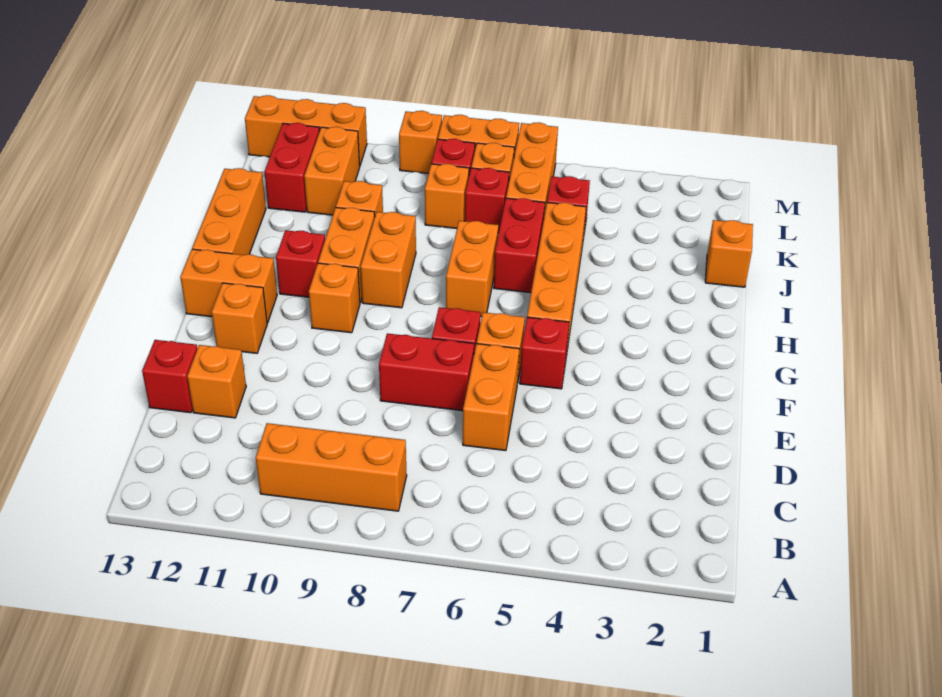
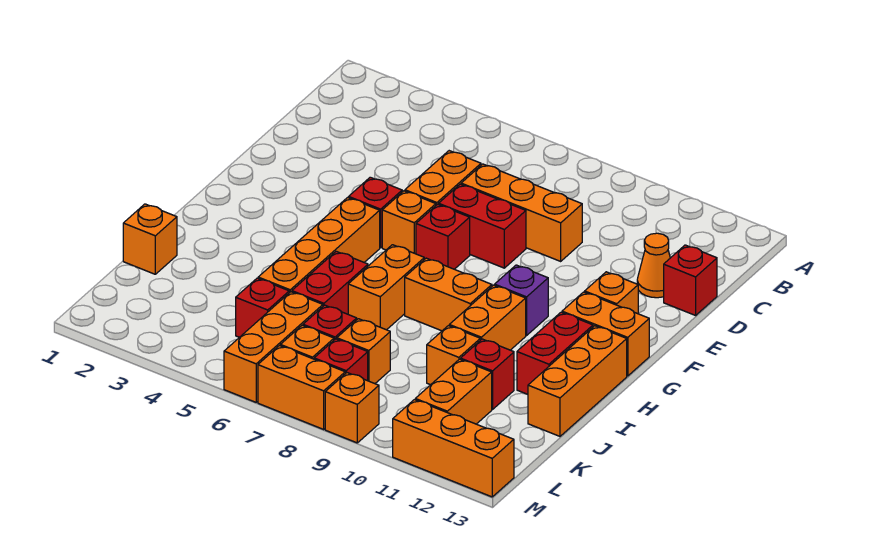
orange brick B8:B10 level 1 -> orange brick D7:D9 level 1
orange brick D12 level 1 -> orange cone D12 level 1
orange brick G10 level 1 -> purple brick G10 level 1
orange brick H9:I9 level 1 -> orange brick H8:H9 level 1
red brick H11 level 1 -> red brick J11 level 1
red brick K12:L12 level 1 -> red brick H12:I12 level 1

